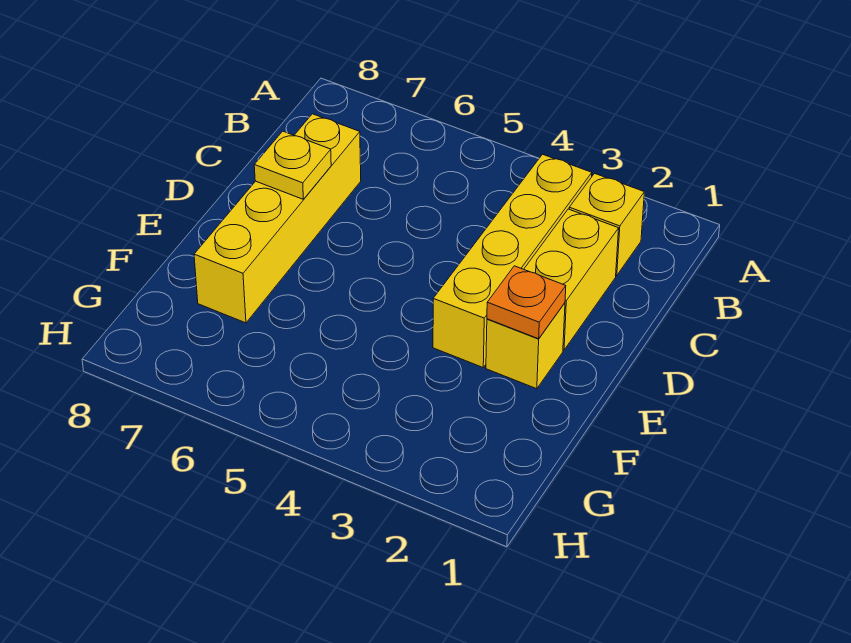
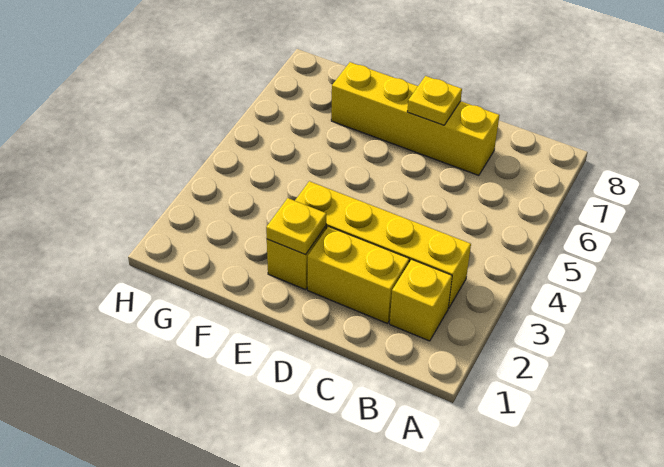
orange plate E2 level 2 -> yellow plate E2 level 2

